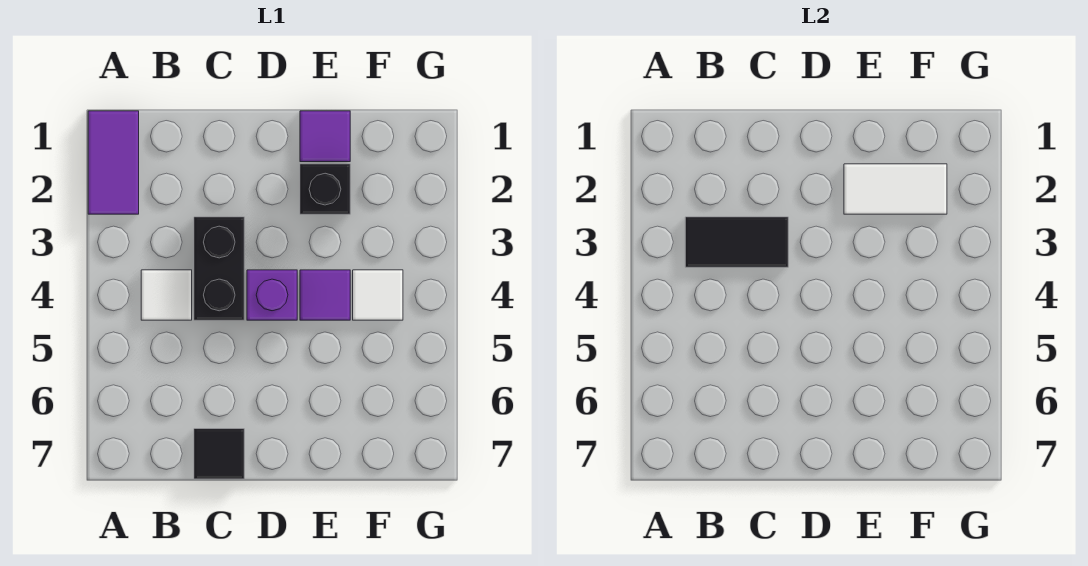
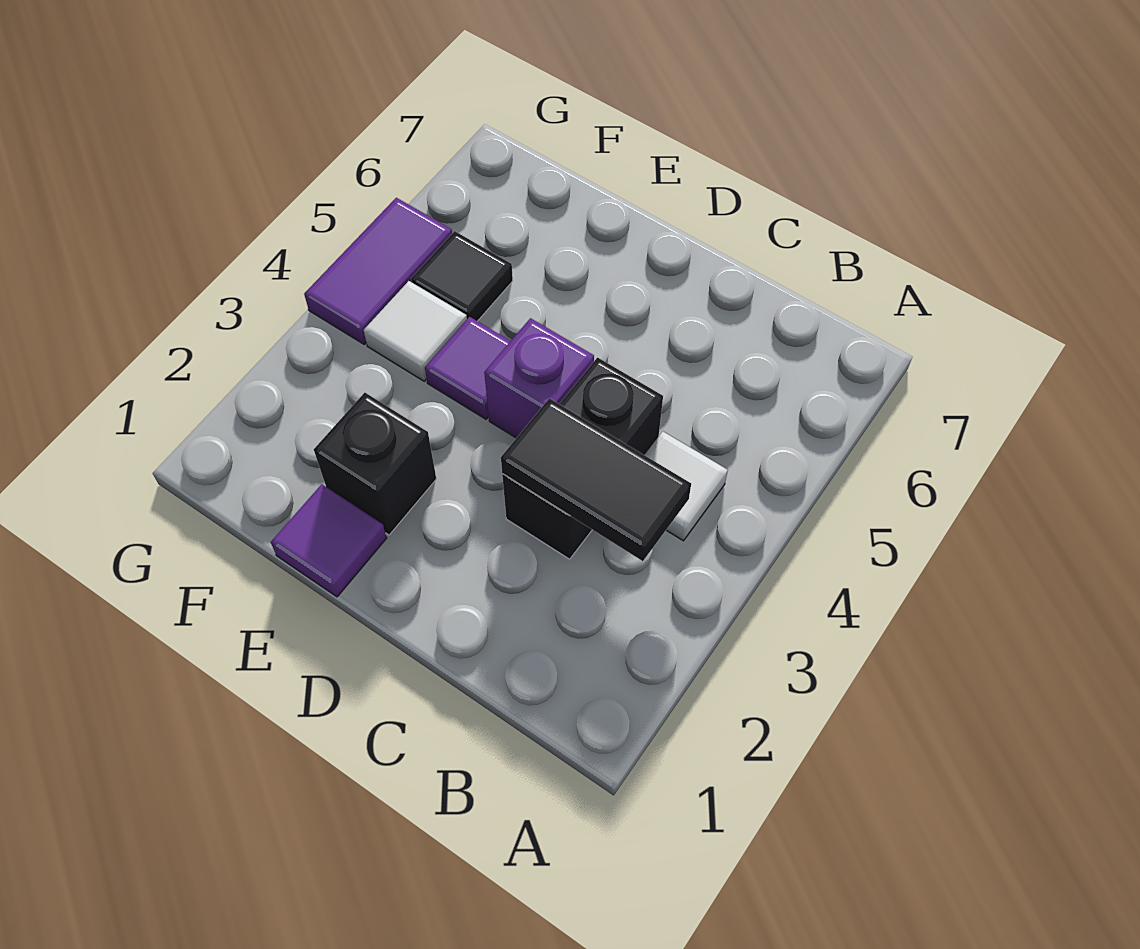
purple tile A1:A2 level 1 -> purple tile G4:G5 level 1
black tile C7 level 1 -> black tile F5 level 1
white tile E2:F2 level 2 -> none

